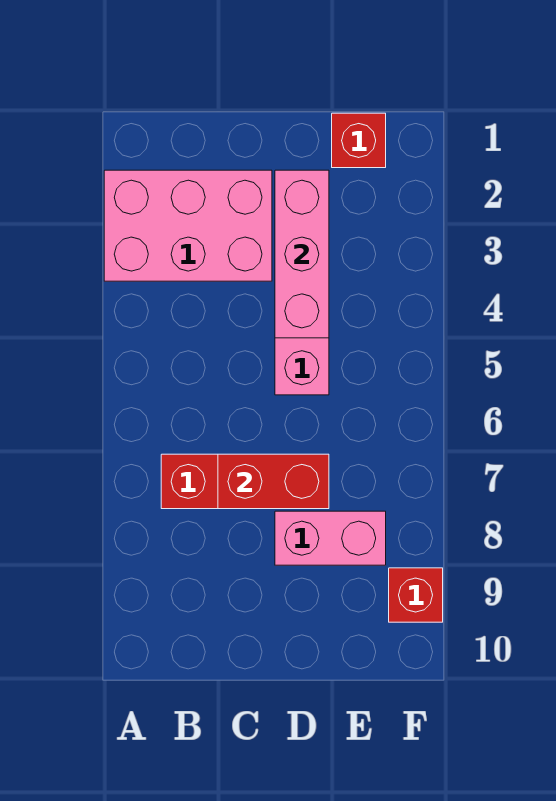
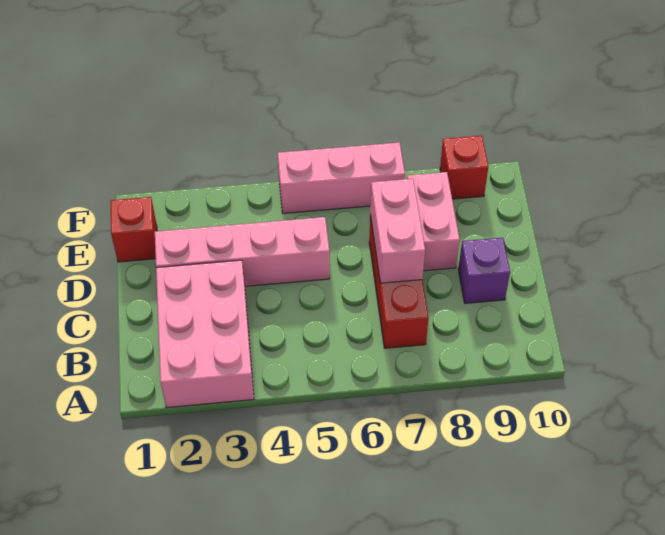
red brick C7:D7 level 2 -> pink brick C7:D7 level 2
none -> purple brick C9 level 1
pink brick D2:D4 level 2 -> pink brick F5:F7 level 1

